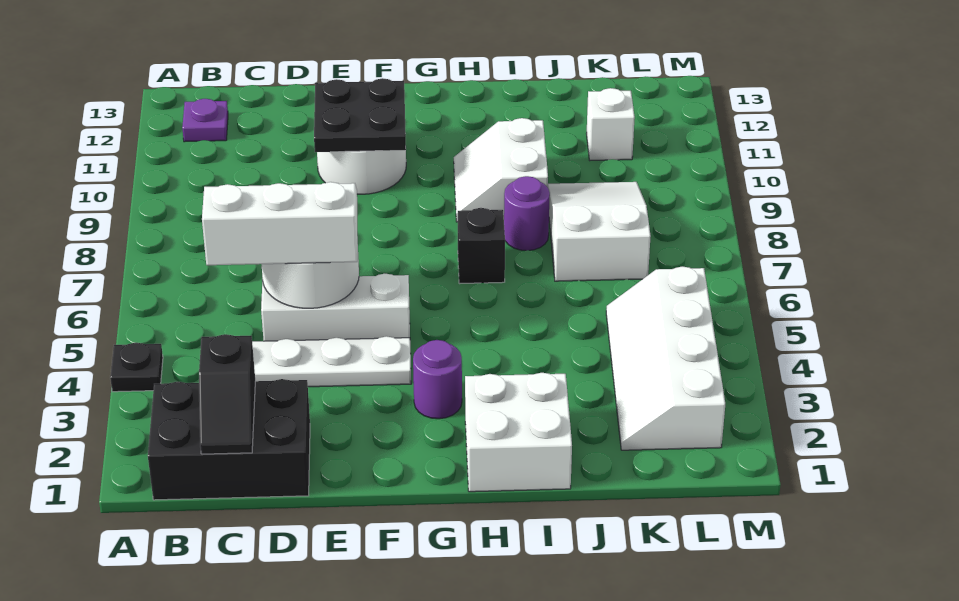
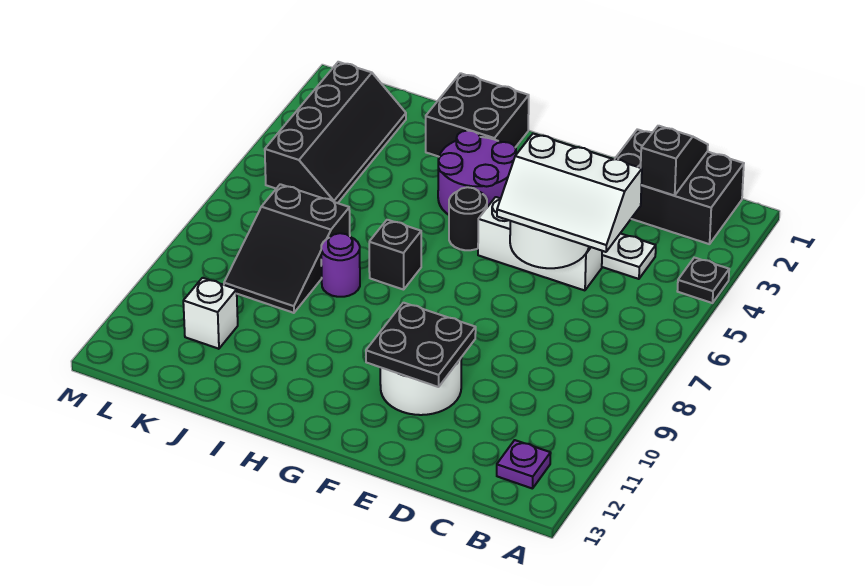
purple round brick G3 level 1 -> purple round brick G3:H4 level 1
none -> black round brick G5 level 1
white brick H1:I2 level 1 -> black brick H1:I2 level 1
white slope H9:I10 level 1 top I -> none
white slope J7:K9 level 1 top 7 -> black slope J7:K9 level 1 top 7
white slope K2:L5 level 1 top L -> black slope K2:L5 level 1 top L

